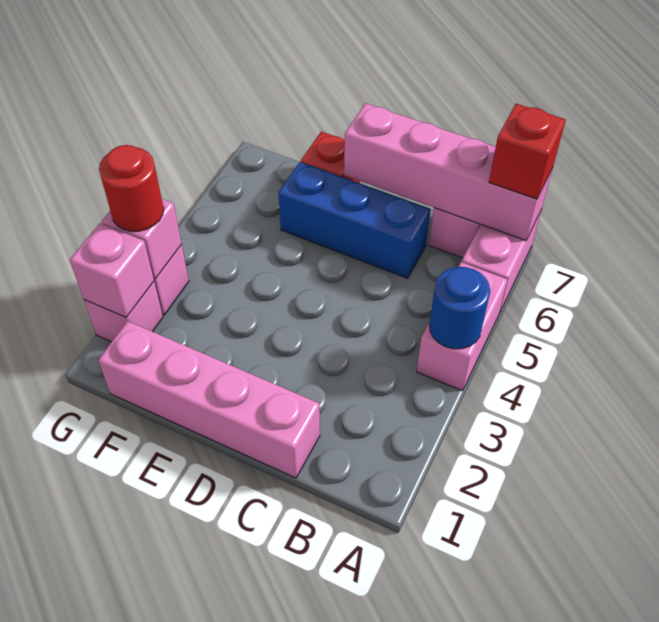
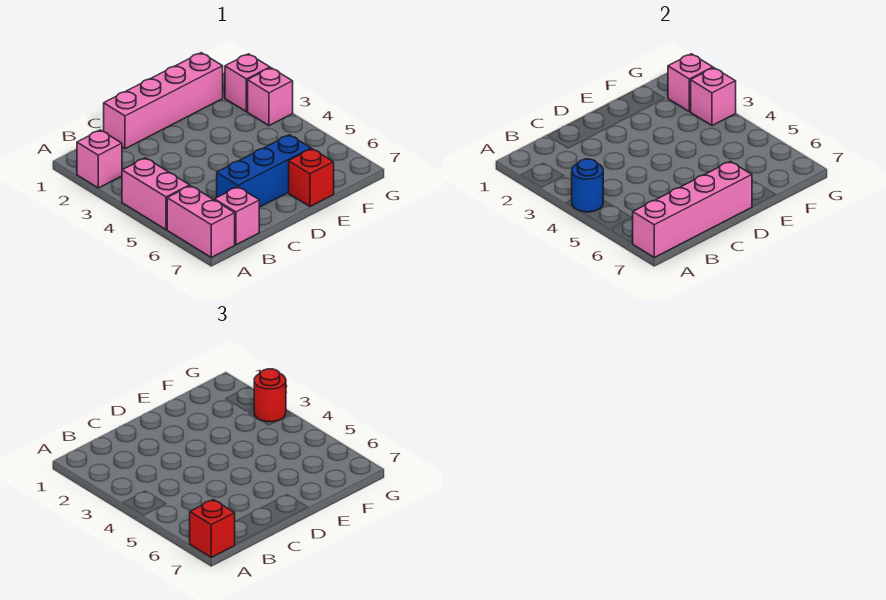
none -> pink brick A2 level 1

